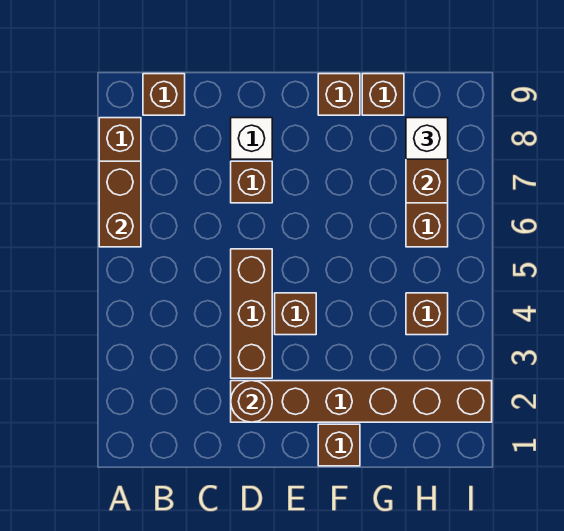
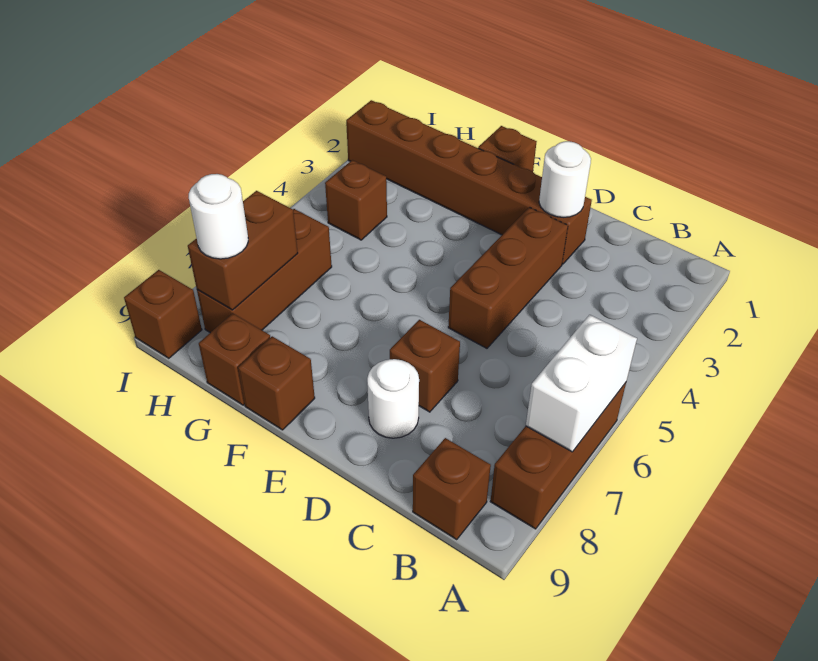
brown brick A6:A7 level 2 -> white brick A6:A7 level 2
brown round brick D2 level 2 -> white round brick D2 level 2
white brick D8 level 1 -> white round brick D8 level 1
brown brick E4 level 1 -> brown brick I9 level 1
white brick H8 level 3 -> white round brick H8 level 3

